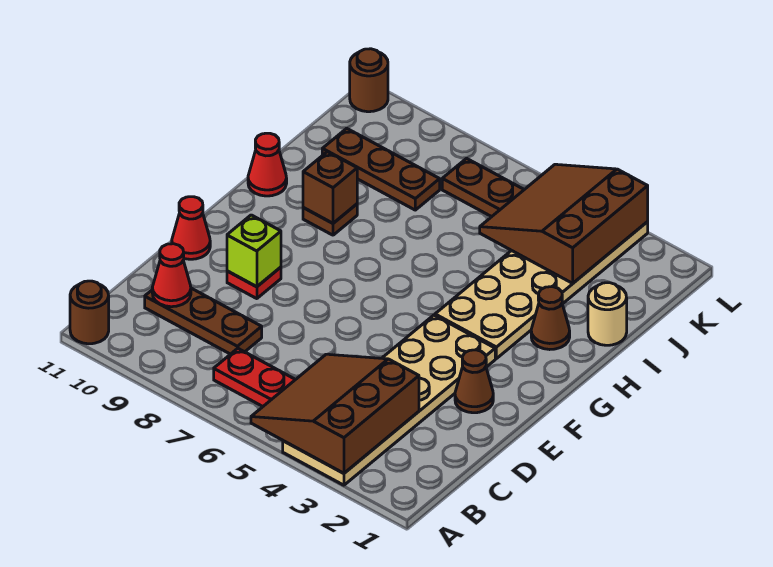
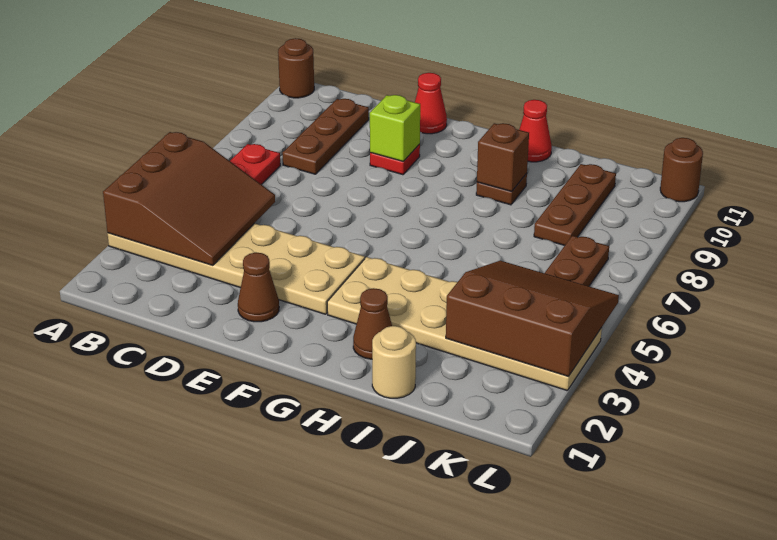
brown slope A3:C5 level 2 top 3 -> brown slope A3:C5 level 2 top A
red cone C10 level 2 -> none

